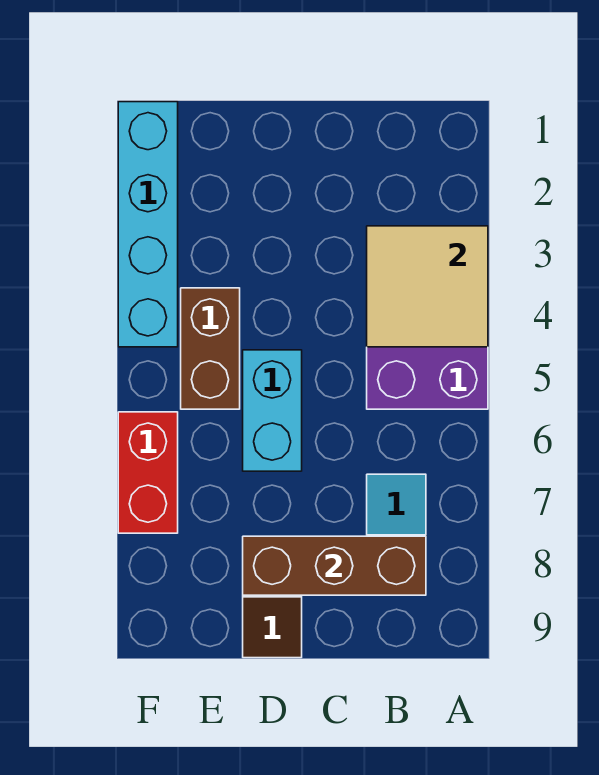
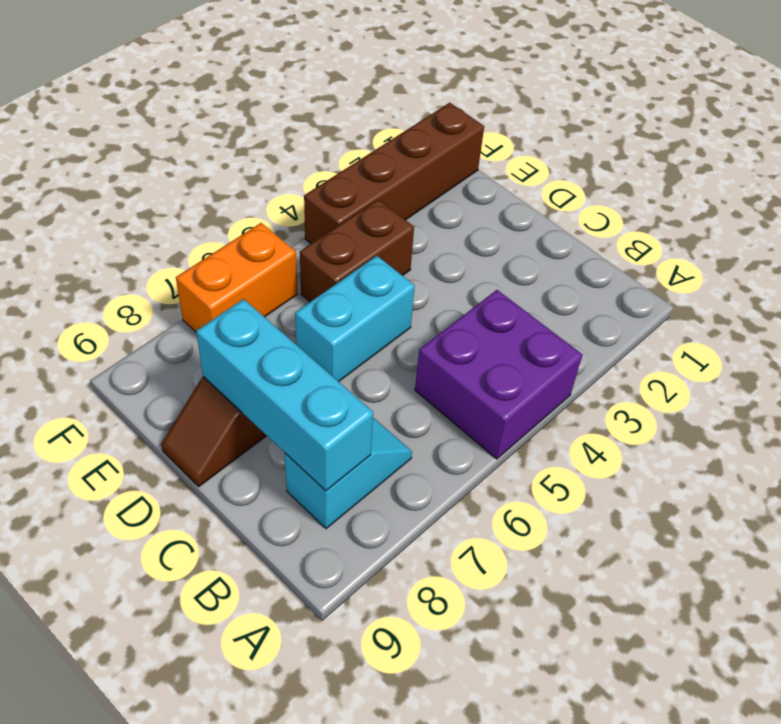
tan tile A3:B4 level 2 -> none
brown brick B8:D8 level 2 -> cyan brick B8:D8 level 2
cyan brick F1:F4 level 1 -> brown brick F1:F4 level 1
red brick F6:F7 level 1 -> orange brick F6:F7 level 1

